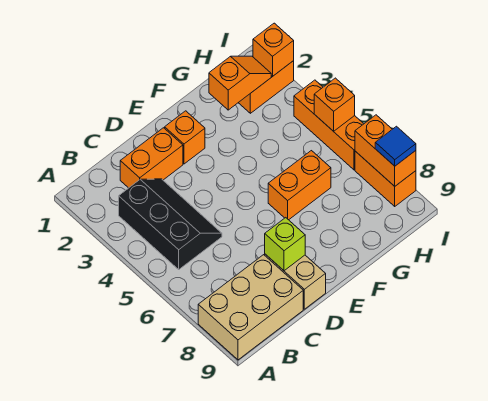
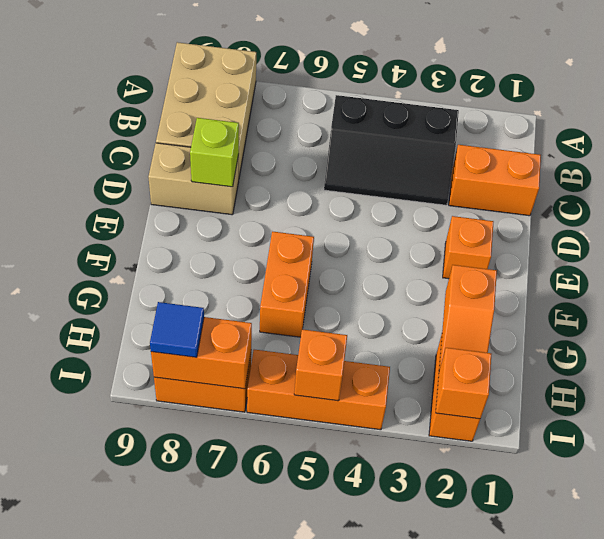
orange brick C2:D2 level 1 -> orange brick C1:C2 level 1

